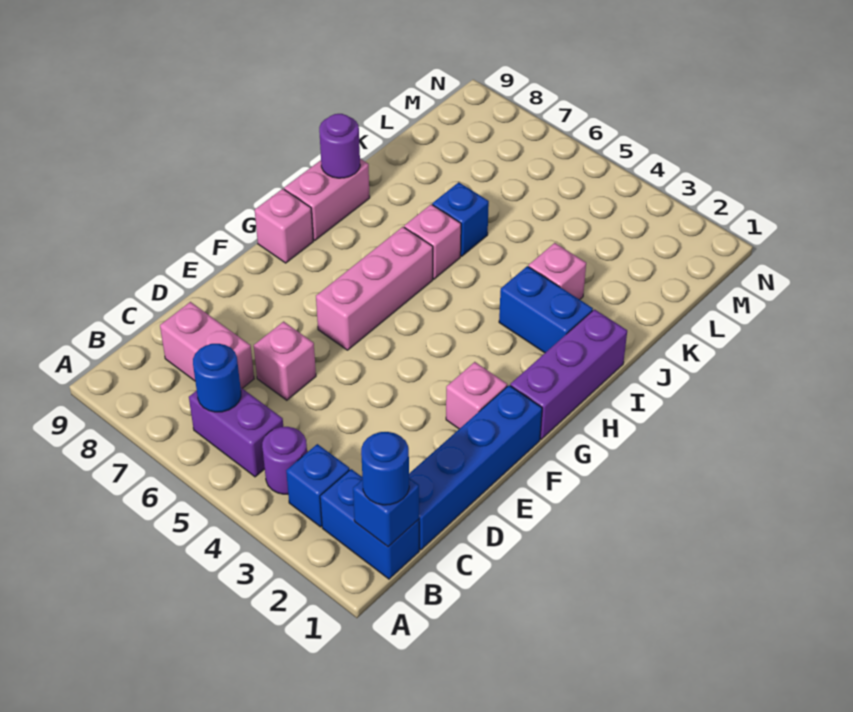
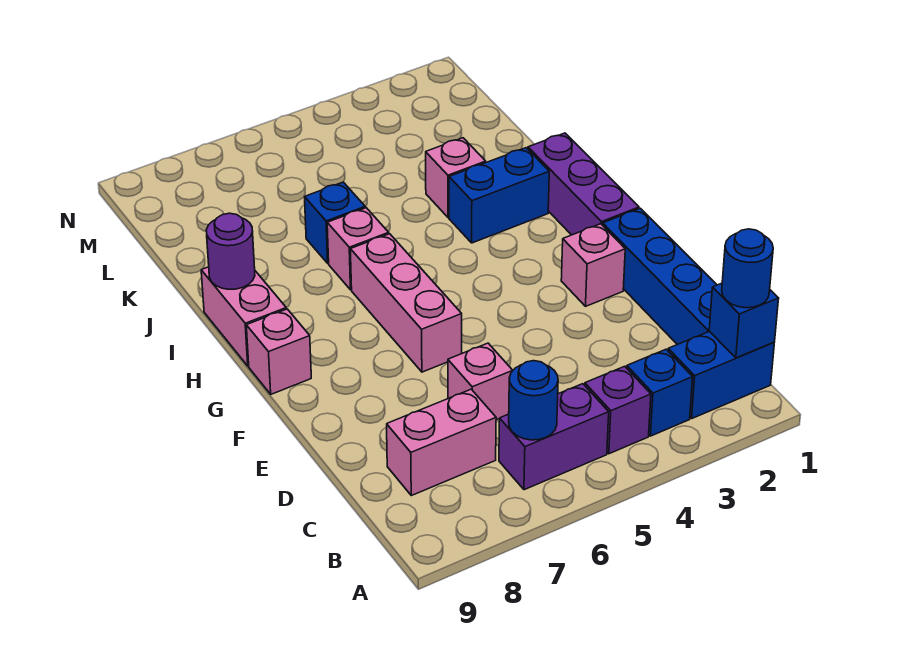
purple round brick B4 level 1 -> purple brick B4 level 1

